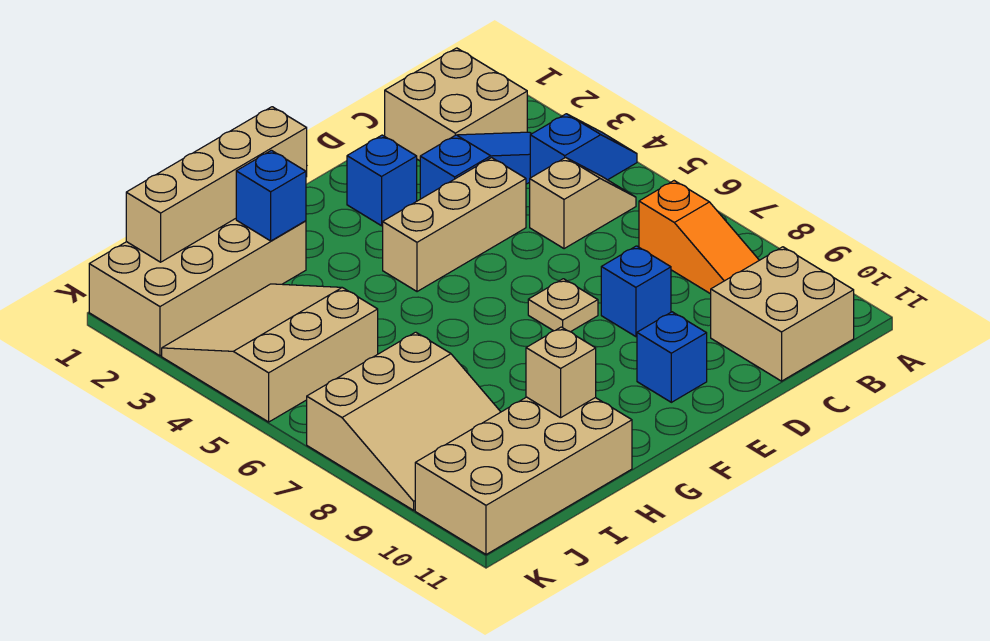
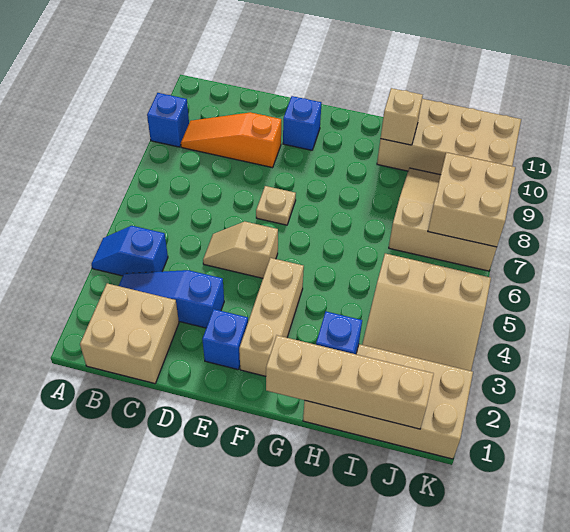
tan slope B5:C5 level 1 top C -> tan slope D5:E5 level 1 top E
orange slope B7:B9 level 1 top 7 -> orange slope B9:D9 level 1 top D
tan brick B10:C11 level 1 -> tan brick J7:K8 level 2
tan brick D4:F4 level 1 -> tan brick F2:F4 level 1
blue brick D8 level 1 -> blue brick A9 level 1

